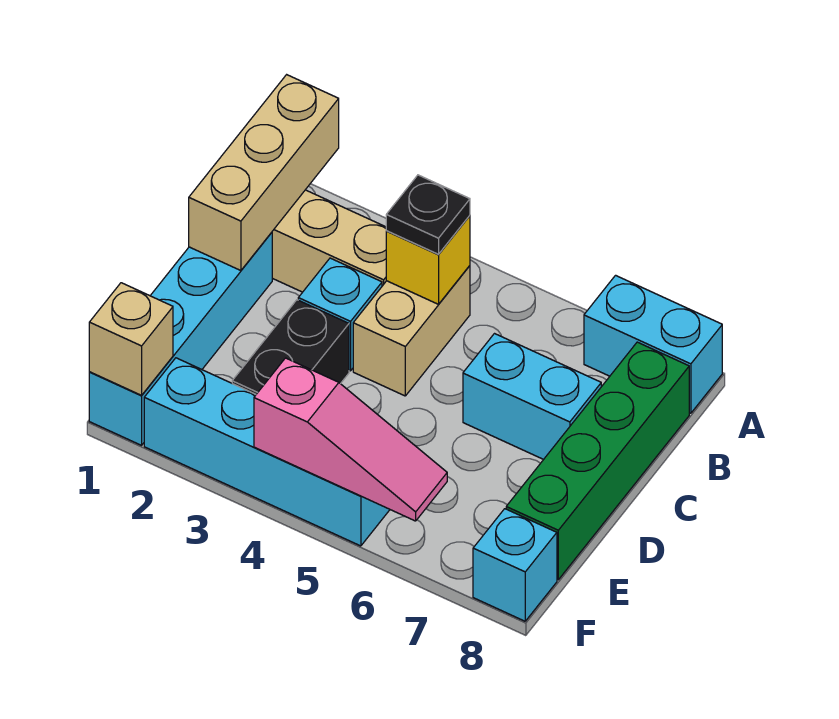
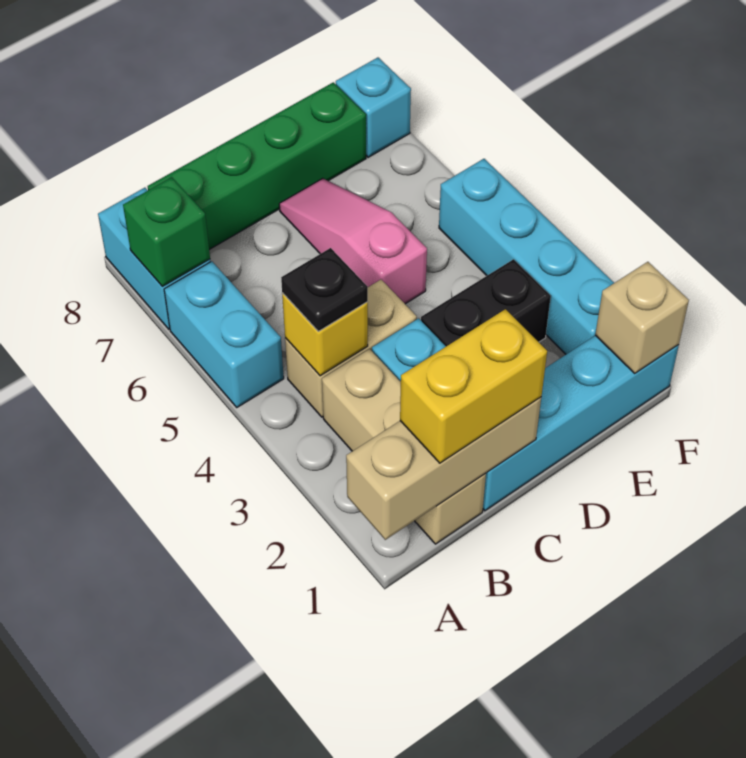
none -> green brick A7 level 2
none -> yellow brick B1:C1 level 3
cyan brick C6:C7 level 1 -> cyan brick A5:A6 level 1
pink slope F4:F6 level 2 top 4 -> pink slope D5:D7 level 1 top 5

